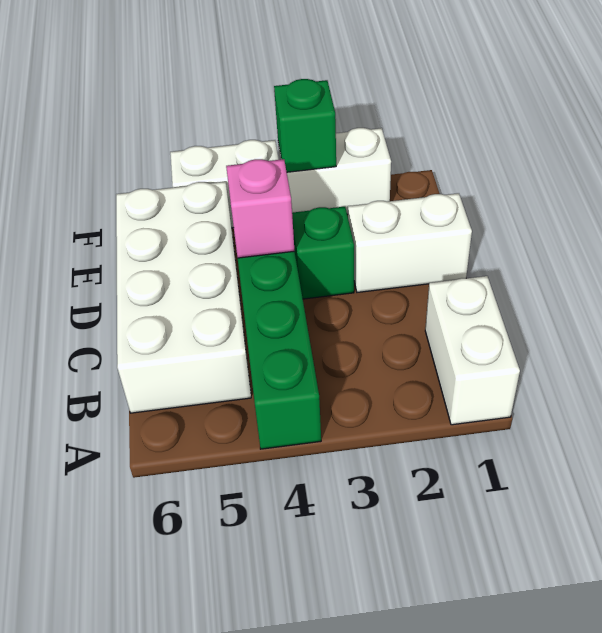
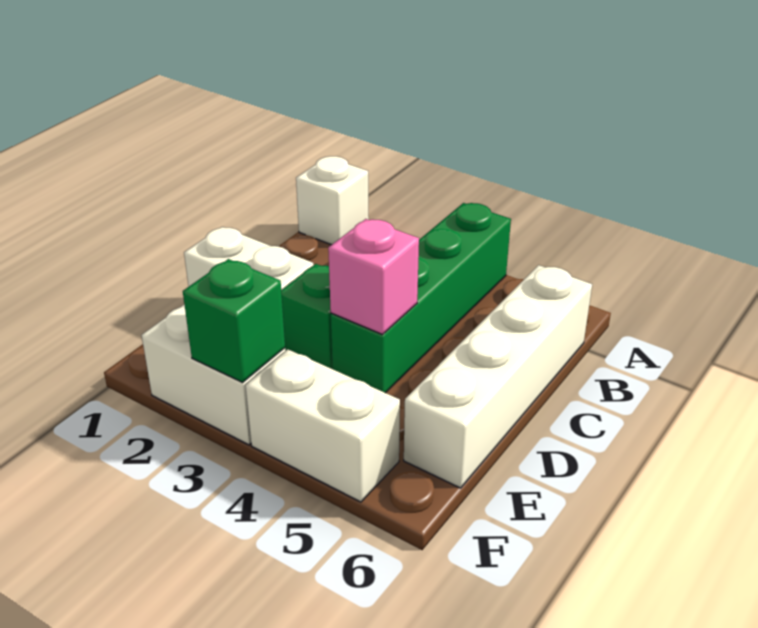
white brick A1:B1 level 1 -> white brick A1 level 1
white brick B5:E6 level 1 -> white brick B6:E6 level 1

